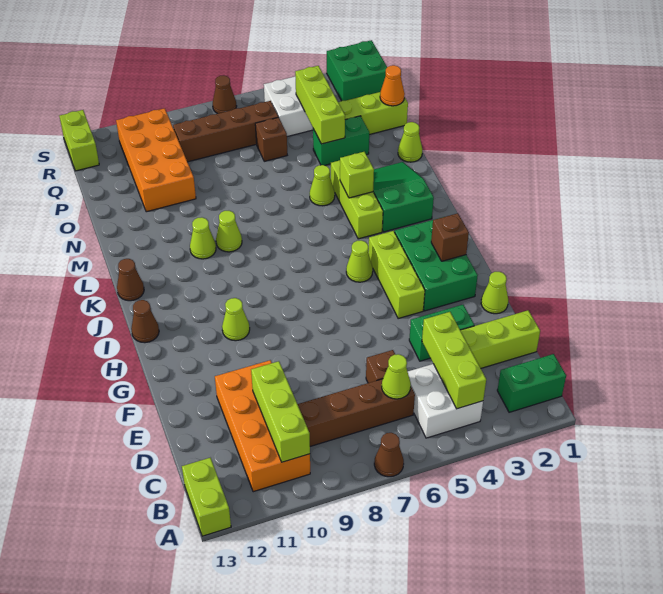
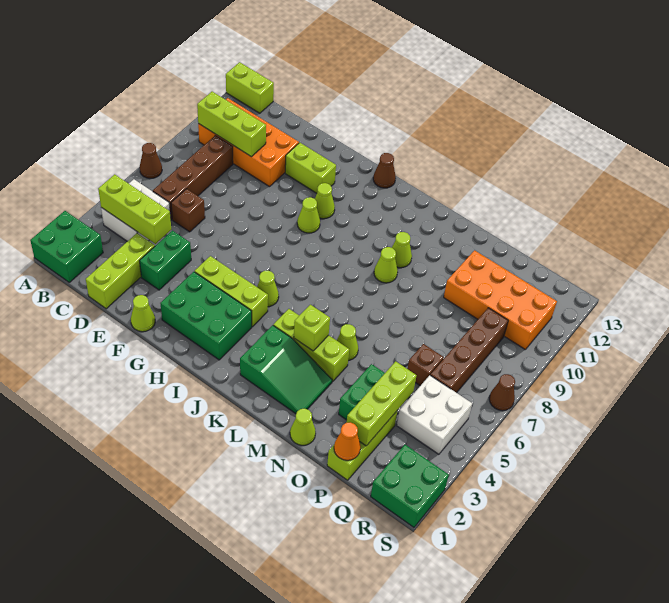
green brick B1:B2 level 1 -> green brick A1:B2 level 1
lime cone C6 level 2 -> lime cone H9 level 1
brown brick H2 level 2 -> none
brown cone K13 level 1 -> none
lime brick O4:Q4 level 2 -> lime brick P2:P4 level 2
lime brick R13:S13 level 1 -> lime brick F11:G11 level 1

